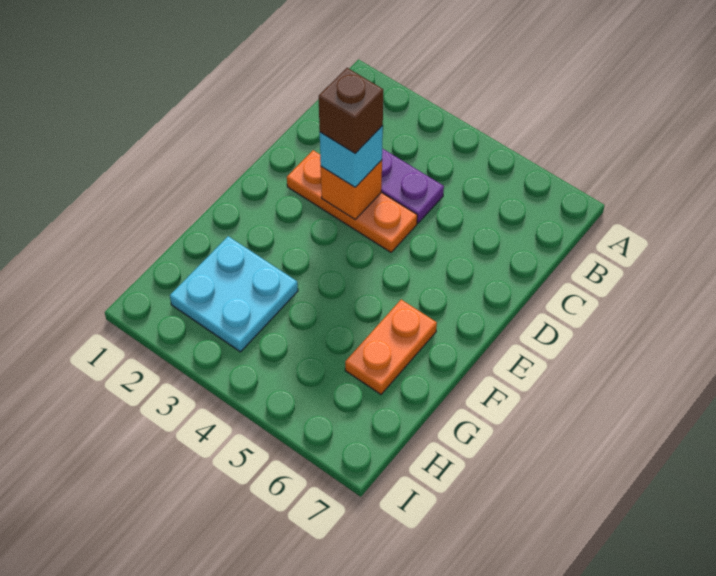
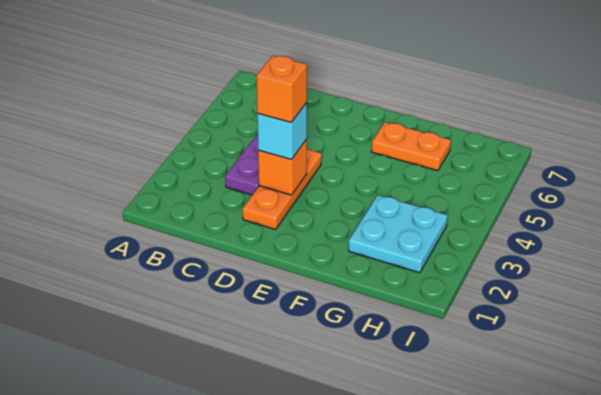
brown brick D3 level 4 -> orange brick D3 level 4

